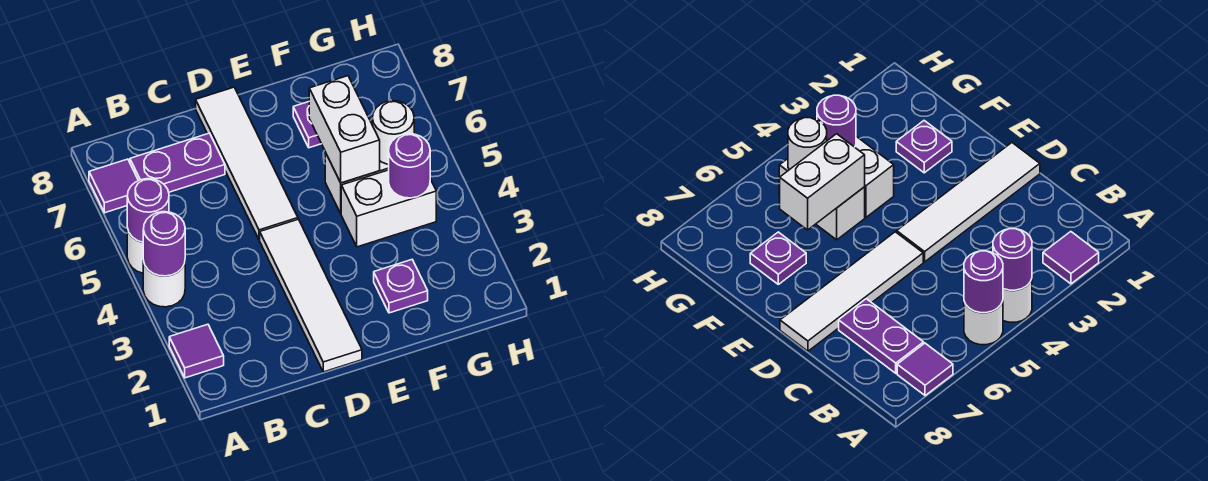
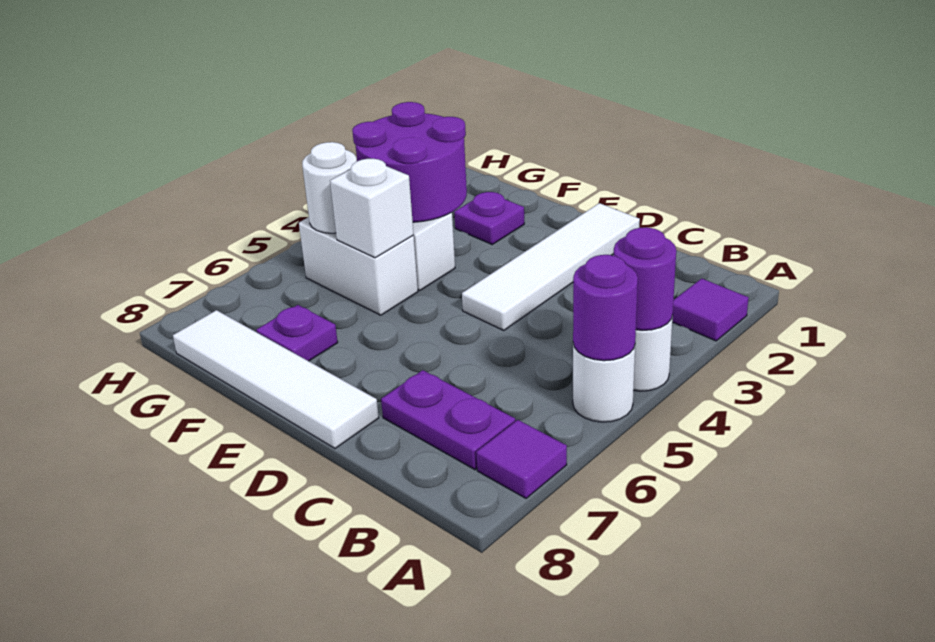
white tile D5:D8 level 1 -> white tile D8:G8 level 1
white brick F5:F6 level 2 -> white brick F5 level 2
purple round brick G4 level 2 -> purple round brick F3:G4 level 2

